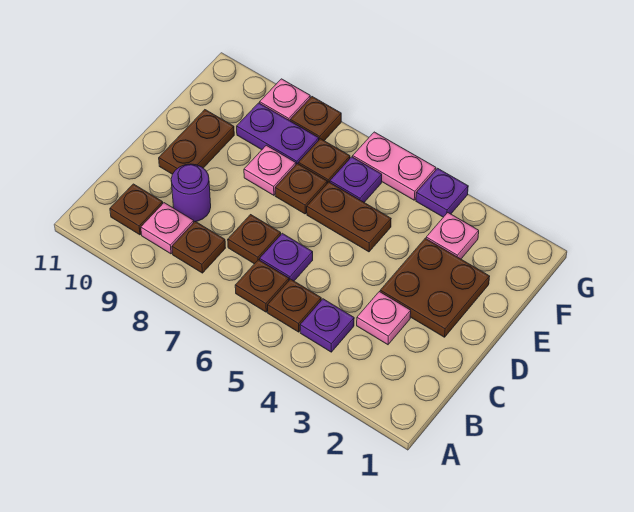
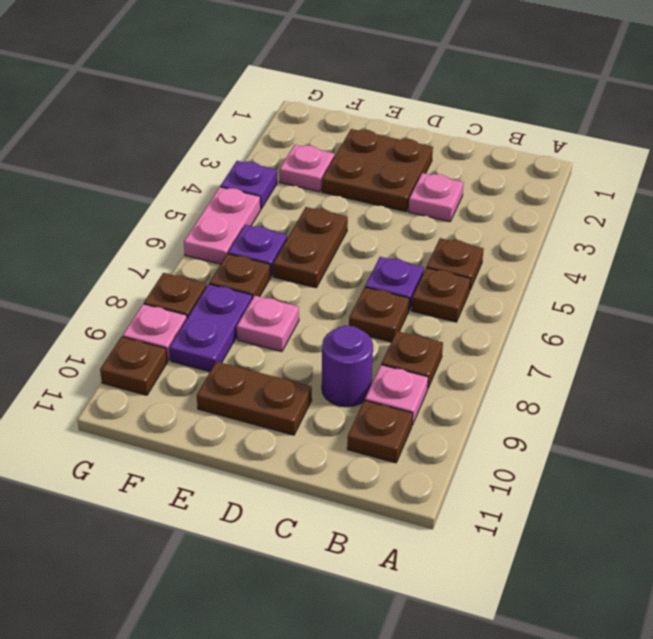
purple plate B4 level 1 -> none
brown plate E7 level 1 -> brown plate G10 level 1

